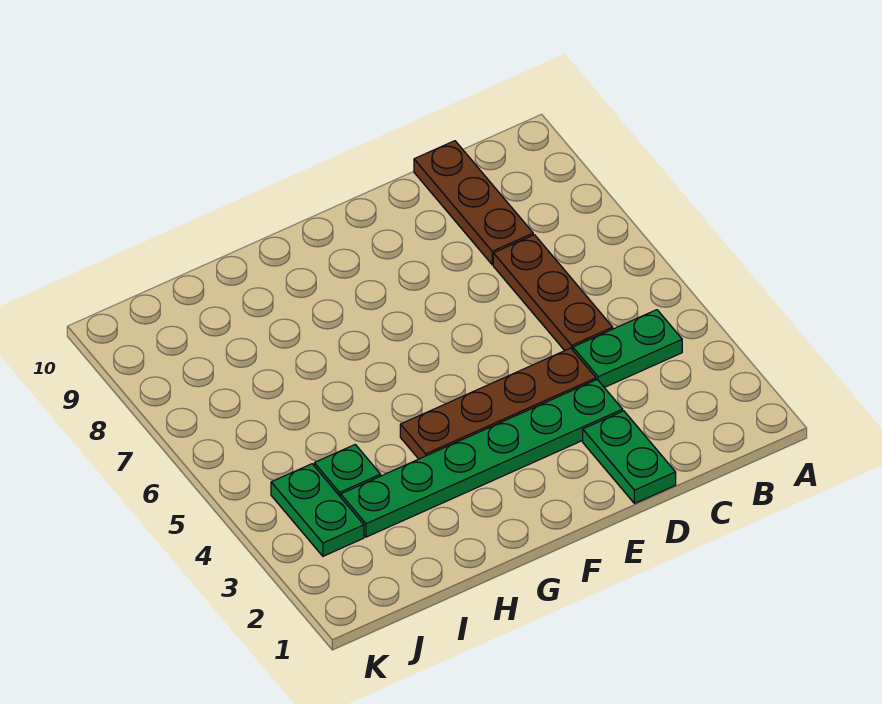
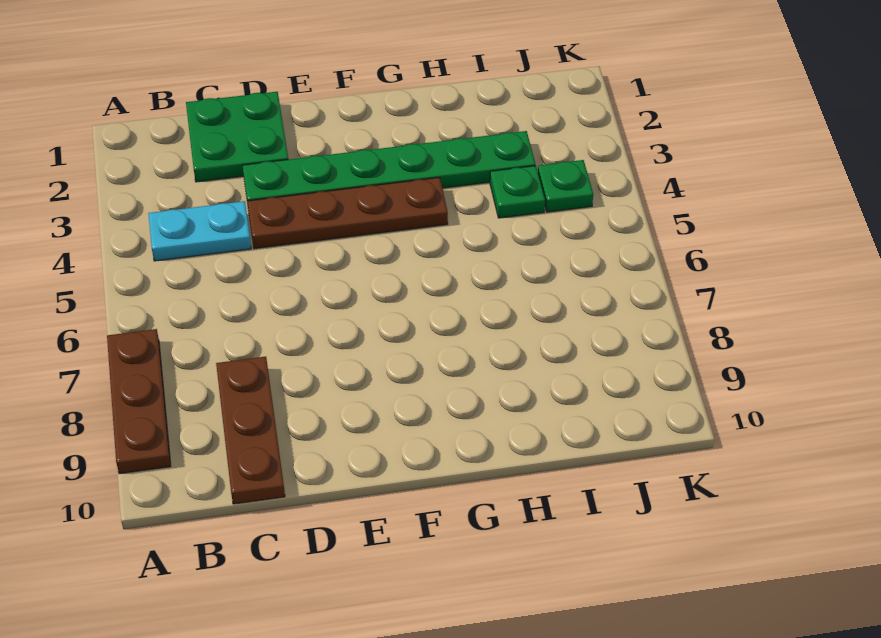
green plate B4:C4 level 1 -> cyan plate B4:C4 level 1
brown plate C5:C7 level 1 -> brown plate A7:A9 level 1
green plate D1:D2 level 1 -> green plate C1:D2 level 1
green plate J3:J4 level 1 -> green plate J4 level 1

